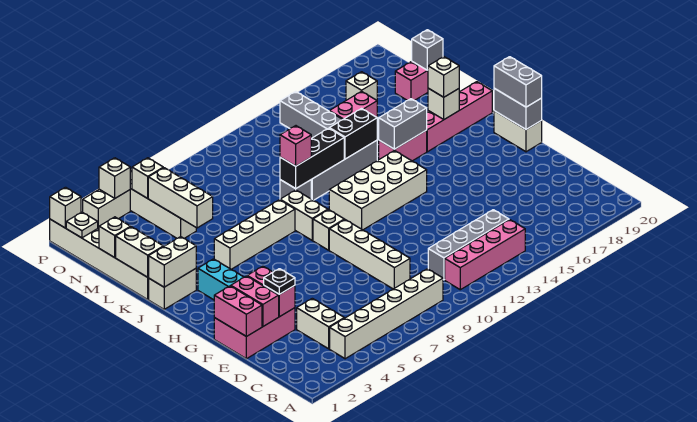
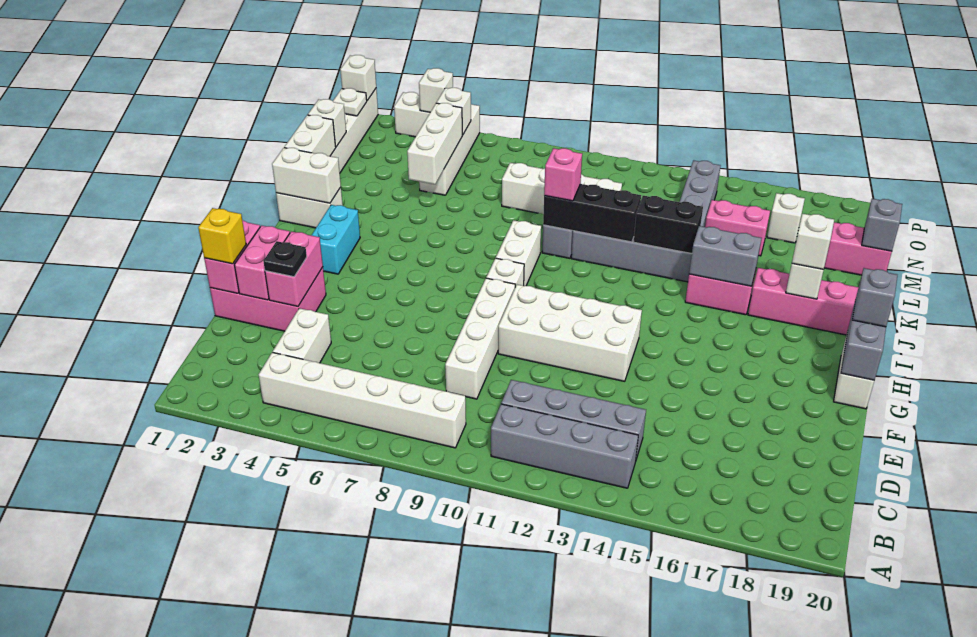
pink brick B11:B14 level 1 -> grey brick B11:B14 level 1
none -> yellow brick E1 level 3
grey brick G20:H20 level 3 -> grey brick H20 level 3
white brick H11:I14 level 1 -> white brick F10:G13 level 1
white brick J5:J8 level 1 -> white brick M8:M11 level 1

